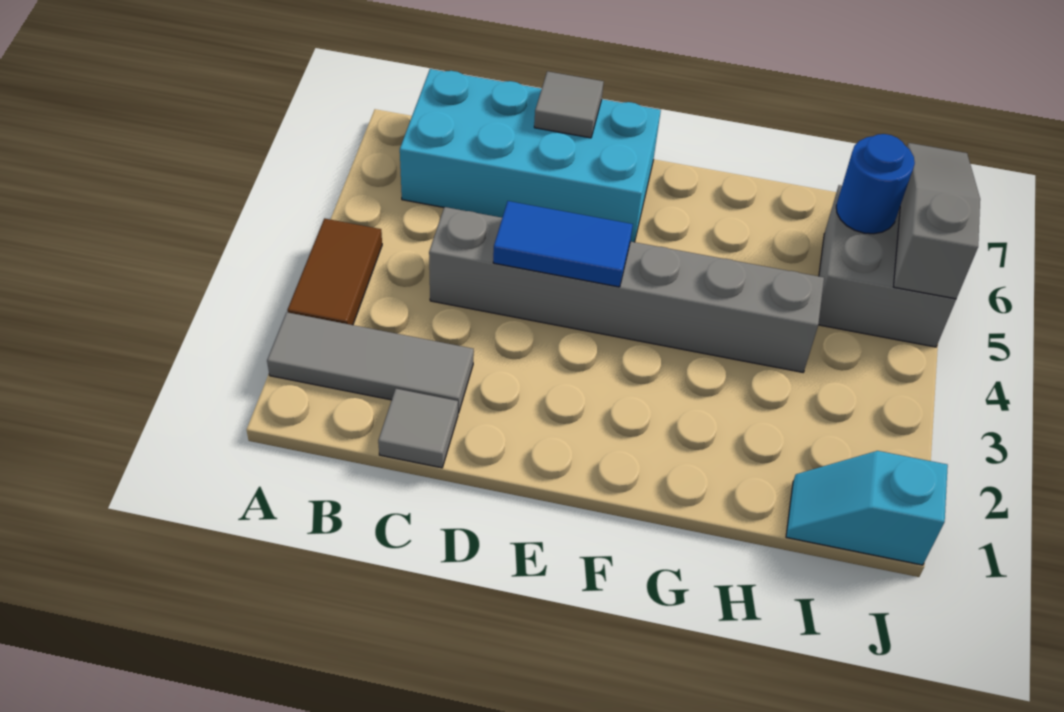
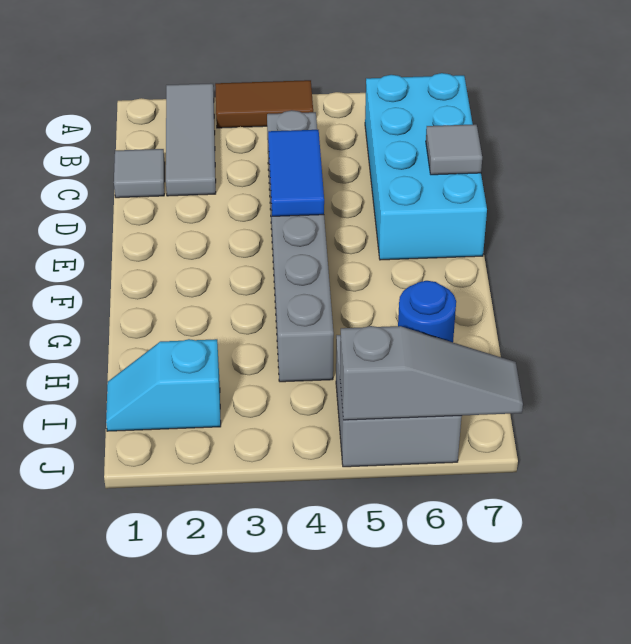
cyan slope I1:J1 level 1 top J -> cyan slope I1:I2 level 1 top 2

